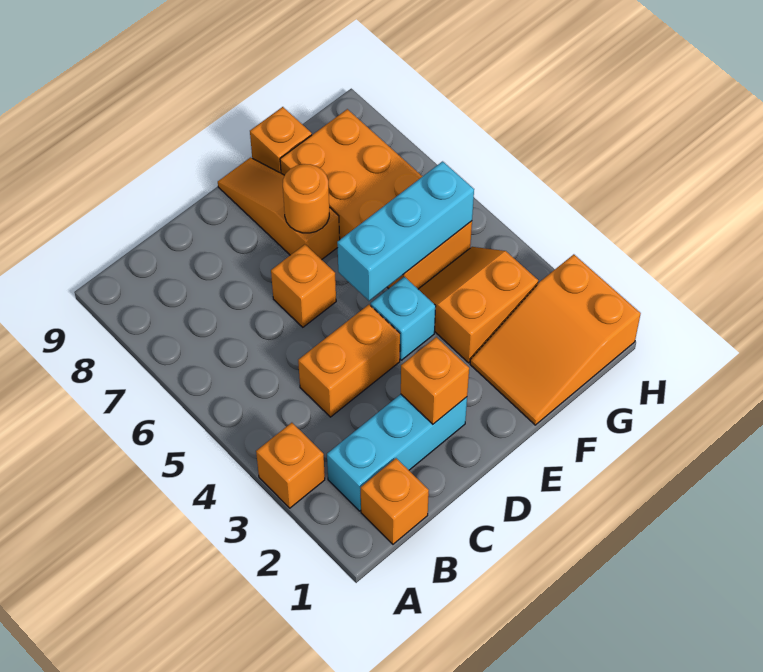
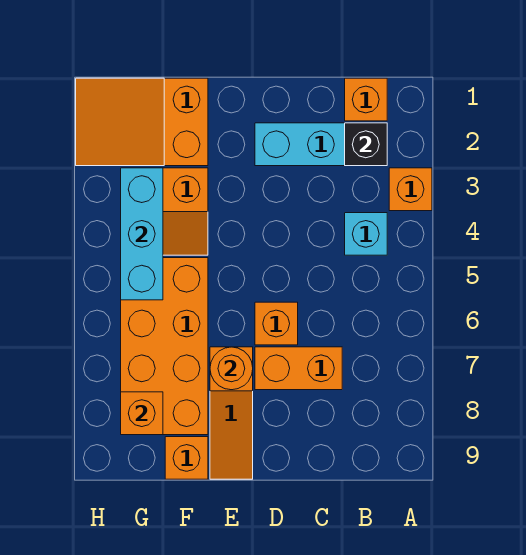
none -> black brick B2 level 2
orange brick C4:D4 level 1 -> orange brick C7:D7 level 1
orange brick D2 level 2 -> orange brick G8 level 2
cyan brick E4 level 1 -> cyan brick B4 level 1
cyan brick E5:G5 level 2 -> cyan brick G3:G5 level 2
orange slope F1:H2 level 1 top H -> orange slope F1:H2 level 1 top F

